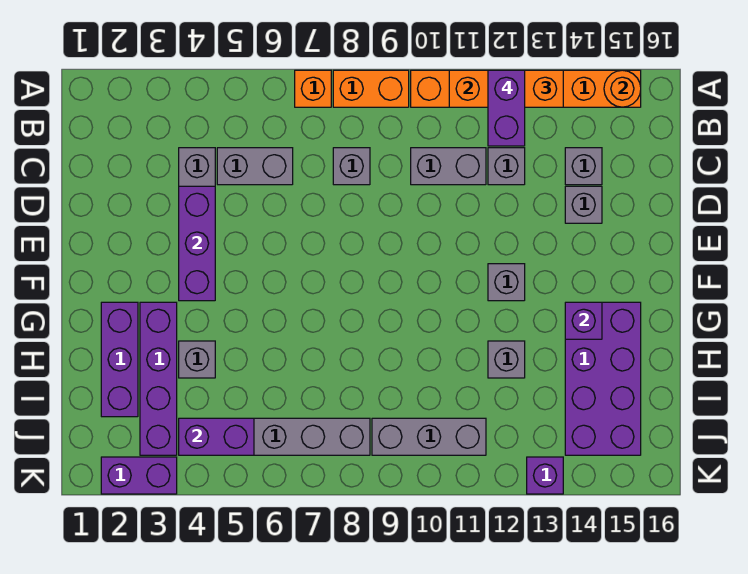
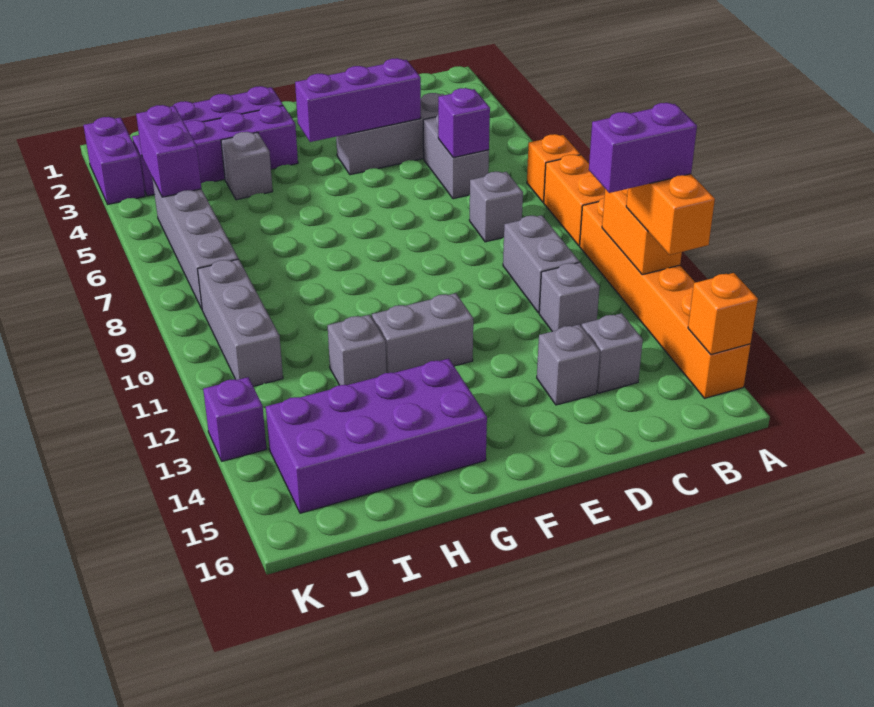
orange round brick A15 level 2 -> orange brick A15 level 2
grey brick F12 level 1 -> grey brick F12:G12 level 1
purple brick G14 level 2 -> purple brick C6 level 2

